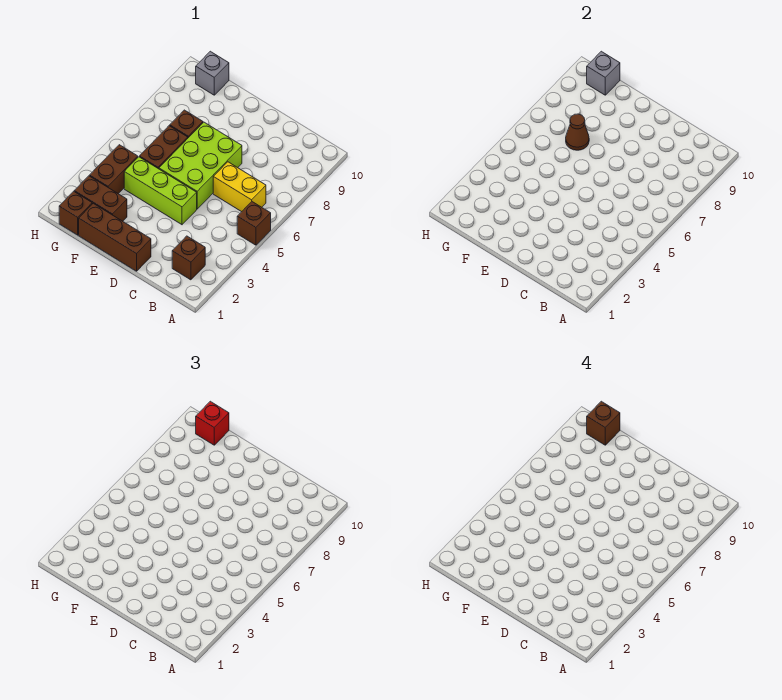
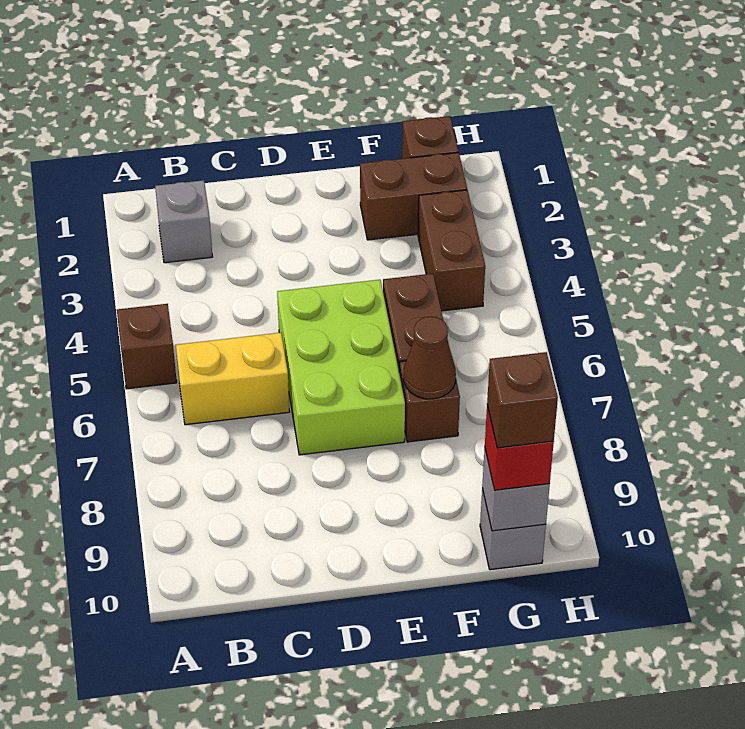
brown brick B2 level 1 -> grey brick B2 level 1
brown brick D1:F1 level 1 -> none
lime brick D4:F4 level 1 -> none

